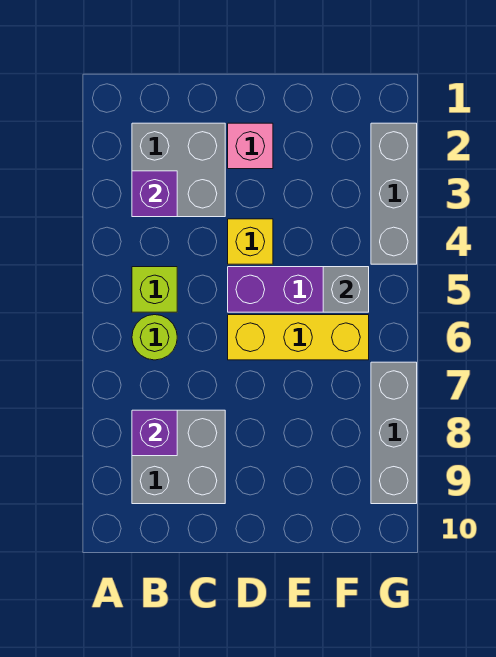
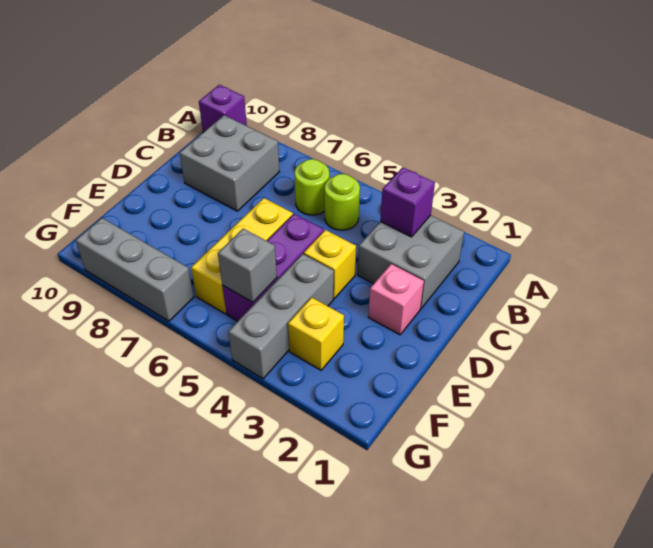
lime brick B5 level 1 -> lime round brick B5 level 1
purple brick B8 level 2 -> purple brick A10 level 1
none -> yellow brick F3 level 1
grey brick G2:G4 level 1 -> grey brick E4:G4 level 1

